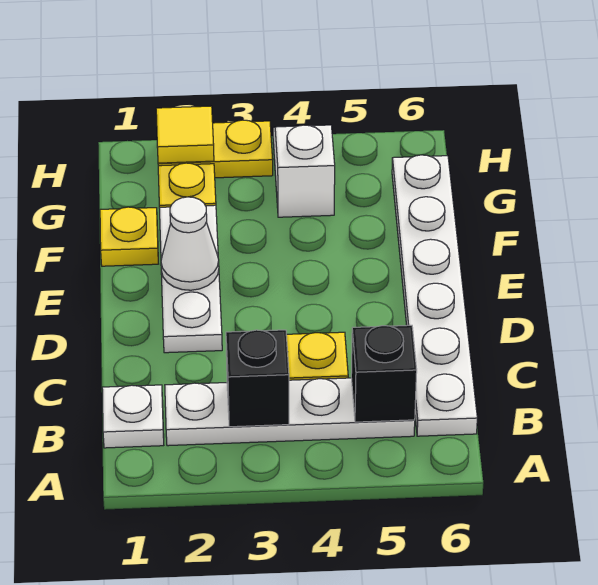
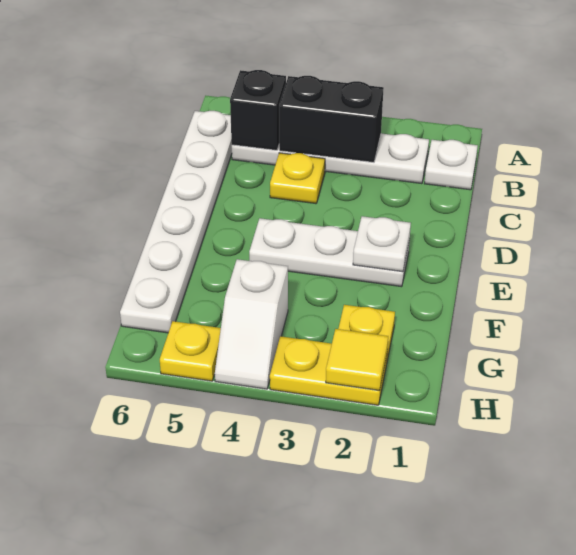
black brick B3 level 2 -> black brick B3:B4 level 2
white plate D2:F2 level 1 -> white plate E2:E4 level 1
white cone E2 level 2 -> white plate E2 level 2
yellow plate F1 level 1 -> yellow plate H5 level 1

